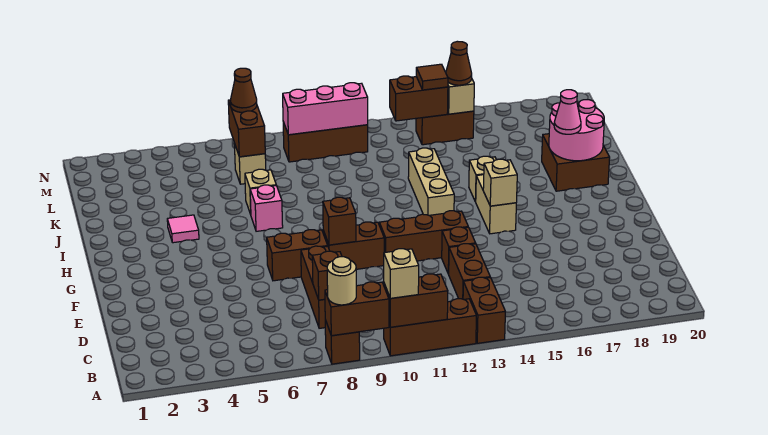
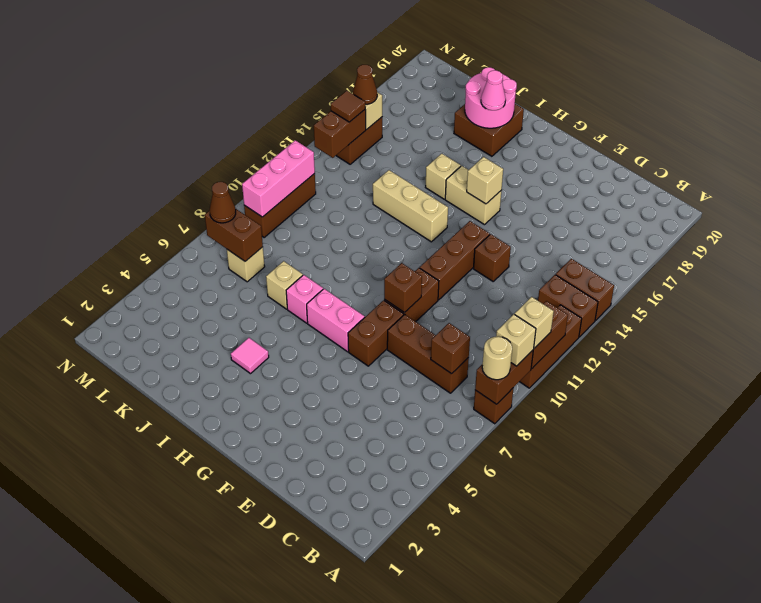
none -> tan brick A9 level 3
brown brick C13:D13 level 1 -> brown brick A14:B14 level 1
none -> pink brick G7:H7 level 1

